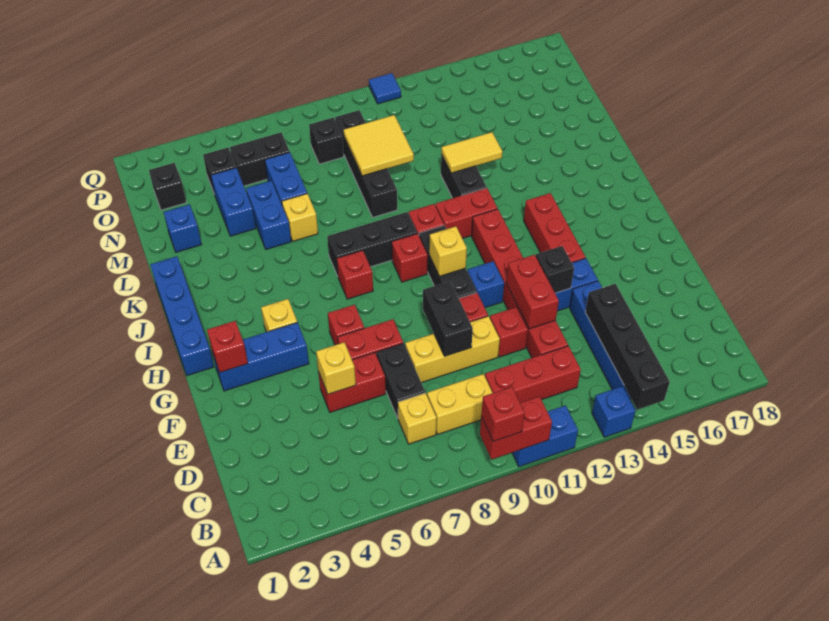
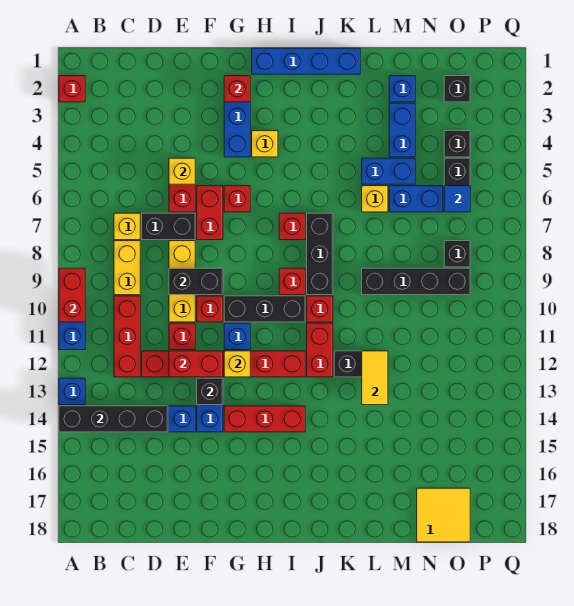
red brick A9 level 3 -> red brick A2 level 1
yellow brick H10 level 2 -> yellow brick G12 level 2
blue brick M4:N4 level 1 -> blue brick M3:M4 level 1
yellow tile M9:N10 level 2 -> yellow tile N17:O18 level 1
blue tile Q11 level 1 -> blue tile O6 level 2

